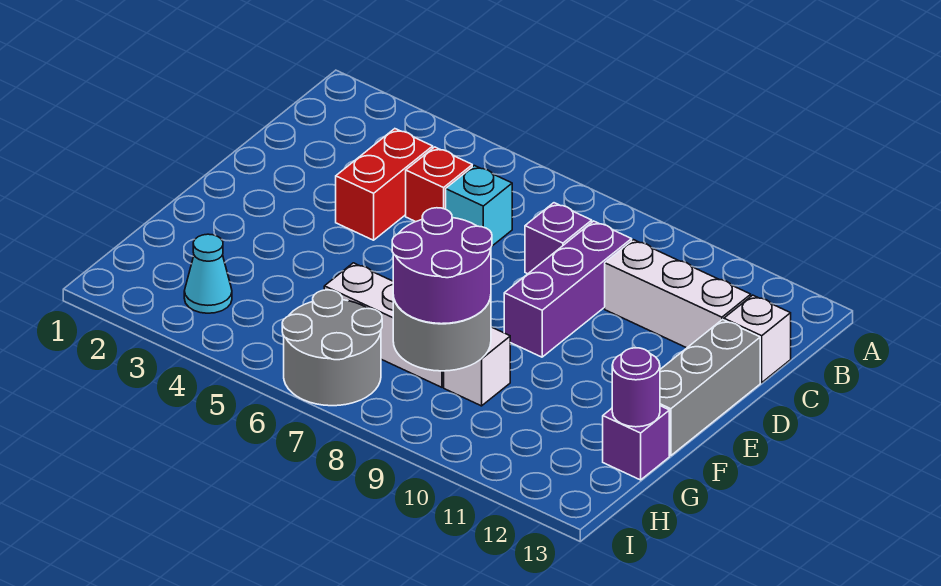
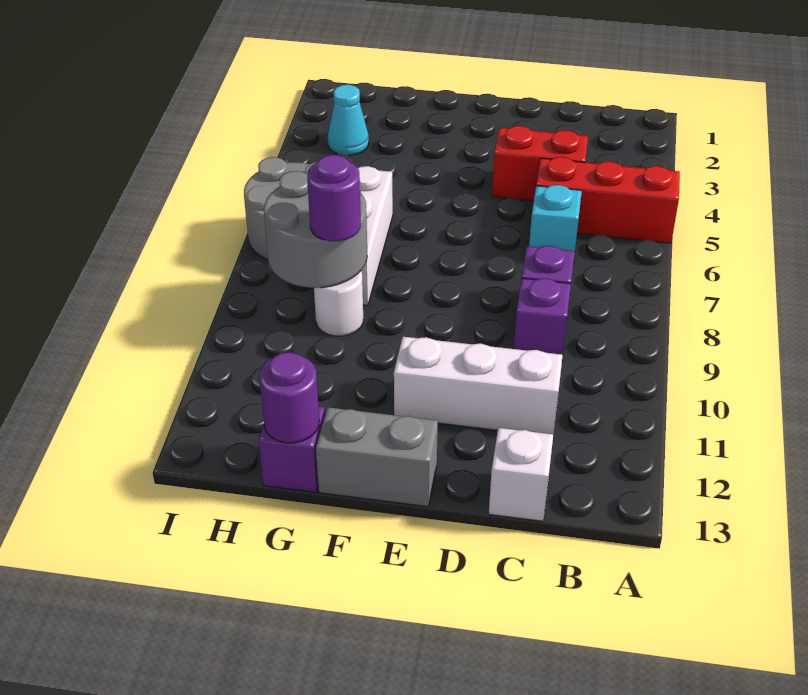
red brick C5 level 1 -> red brick A5:C5 level 1
purple brick C9:E9 level 1 -> purple brick C9 level 1
white brick C10:C12 level 1 -> white brick C11:E11 level 1
grey brick D13:F13 level 1 -> grey brick E13:F13 level 1
purple round brick G8:H9 level 3 -> purple round brick G9 level 3
white brick G9 level 1 -> white round brick G9 level 1

